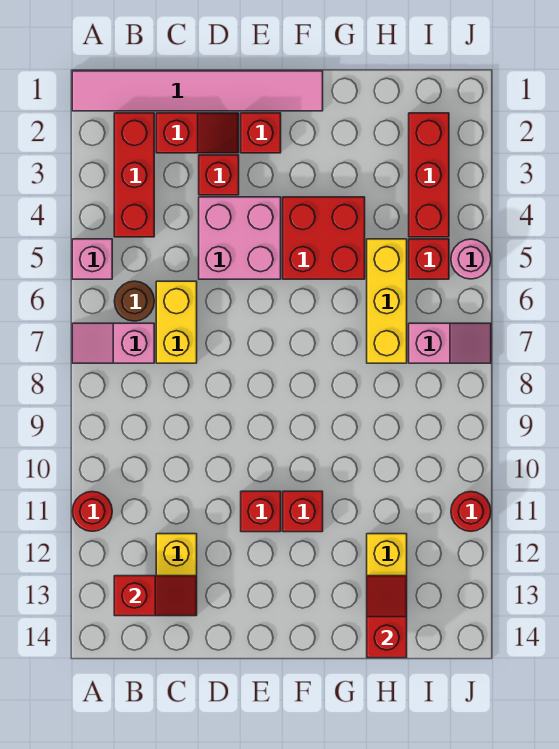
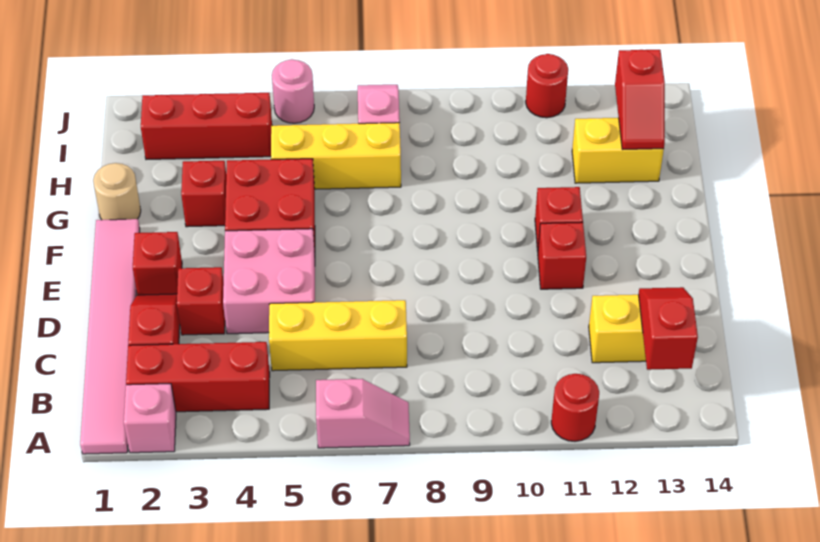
pink brick A5 level 1 -> pink brick A2 level 1
pink slope A7:B7 level 1 top B -> pink slope A6:A7 level 1 top 6
brown round brick B6 level 1 -> none
yellow brick C6:C7 level 1 -> yellow brick C5:C7 level 1
none -> tan round brick G1 level 1
red slope H13:H14 level 2 top 14 -> red slope H13:I13 level 2 top I
red brick I5 level 1 -> red brick G3 level 1

